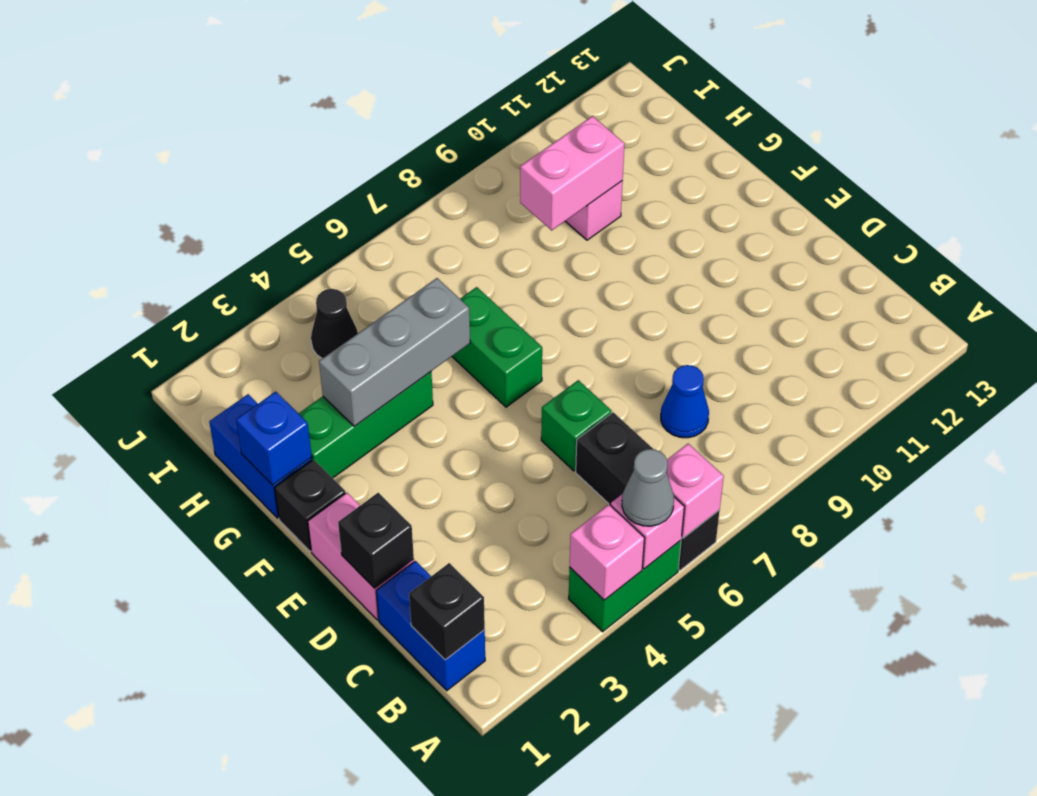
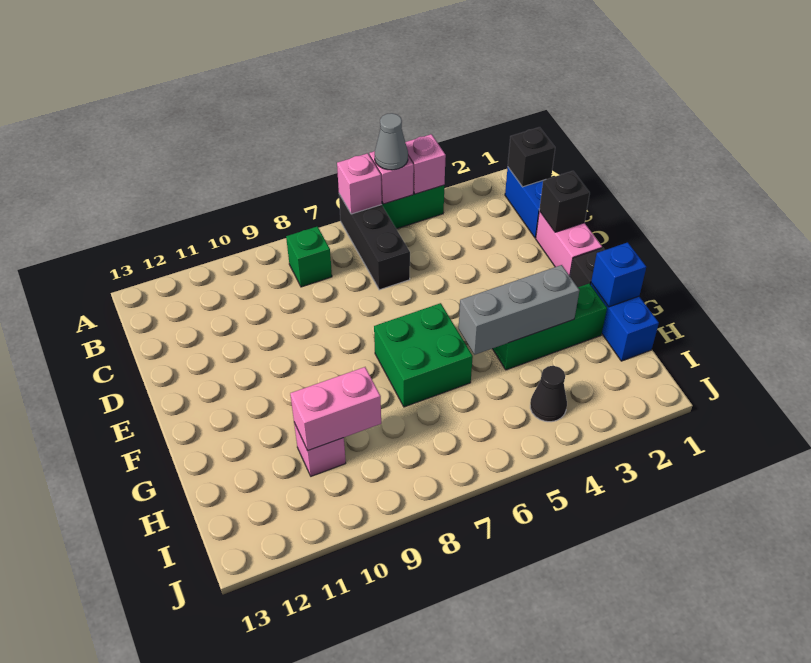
blue cone C8 level 1 -> none
green brick D6 level 1 -> green brick B8 level 1
green brick F6:G6 level 1 -> green brick F6:G7 level 1

